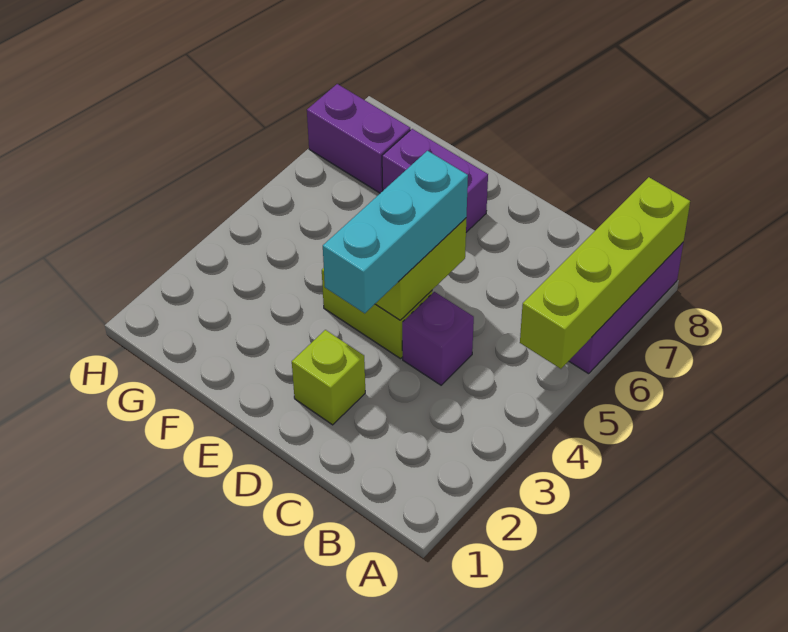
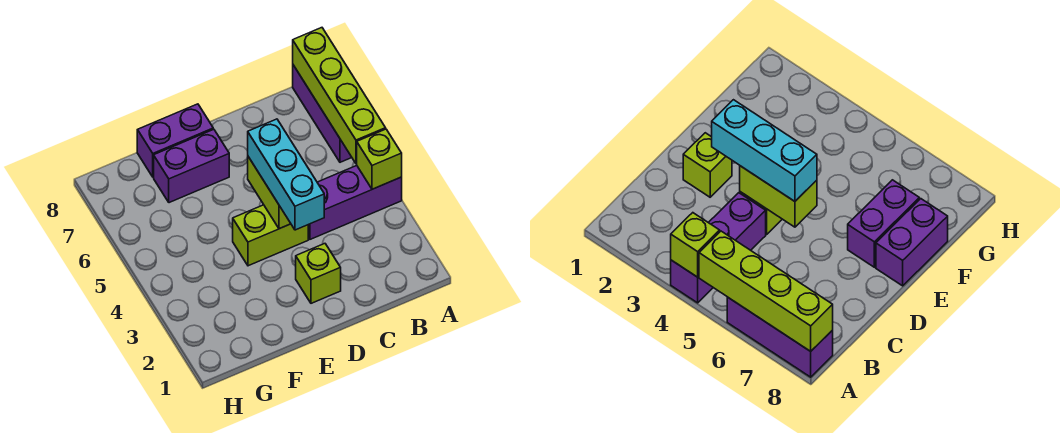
none -> lime brick A4 level 2
purple brick C4 level 1 -> purple brick A4:C4 level 1
purple brick G7:H7 level 1 -> purple brick E8:F8 level 1

